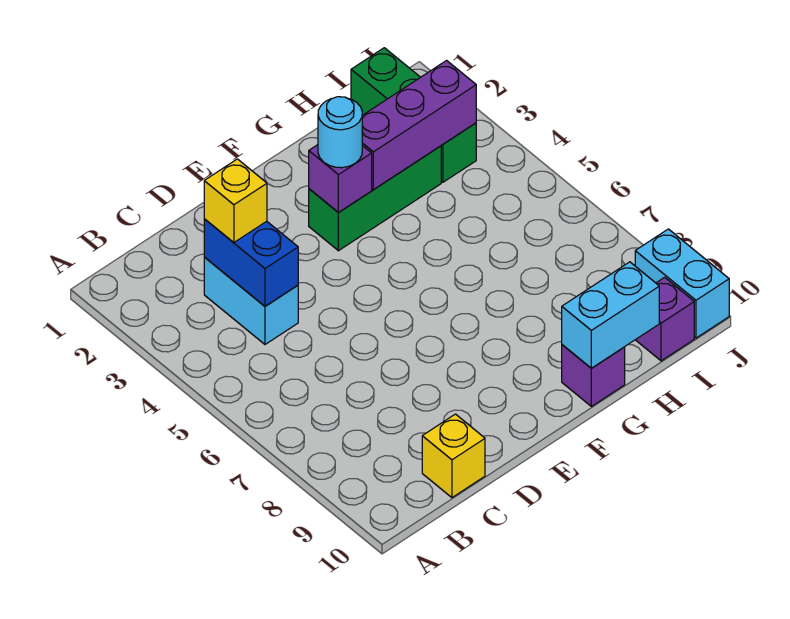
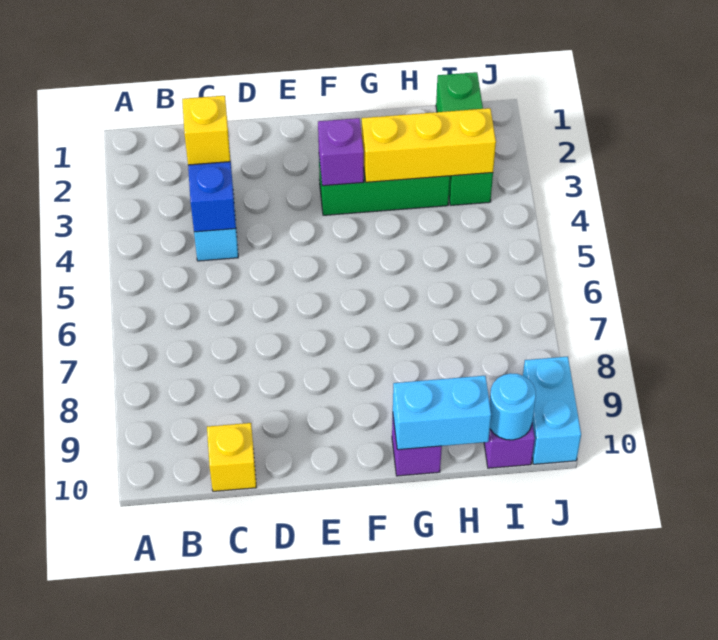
cyan round brick F3 level 3 -> cyan round brick I10 level 2
purple brick G3:I3 level 2 -> yellow brick G3:I3 level 2

